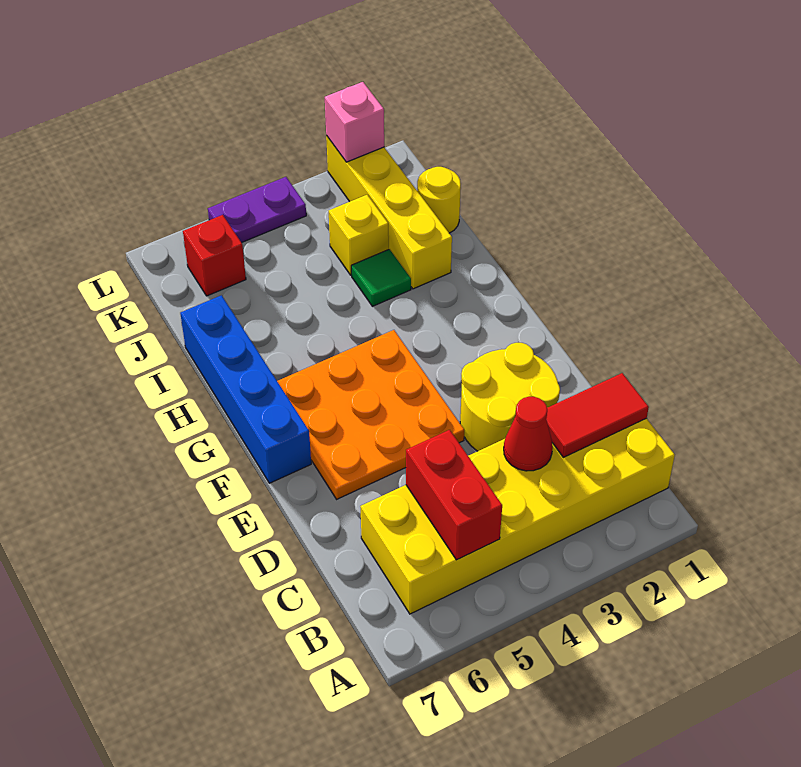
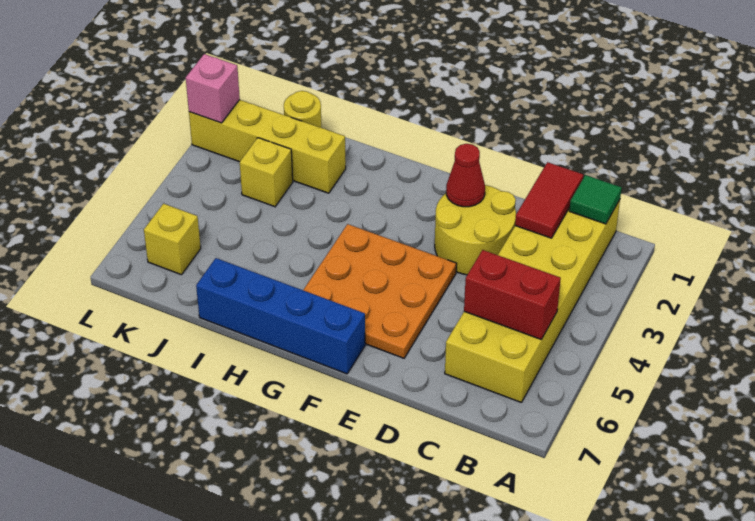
red cone C3 level 2 -> red cone E2 level 2
green tile I3 level 1 -> green tile B1 level 2
red brick K6 level 1 -> yellow brick K6 level 1
purple plate L4:L5 level 1 -> none

